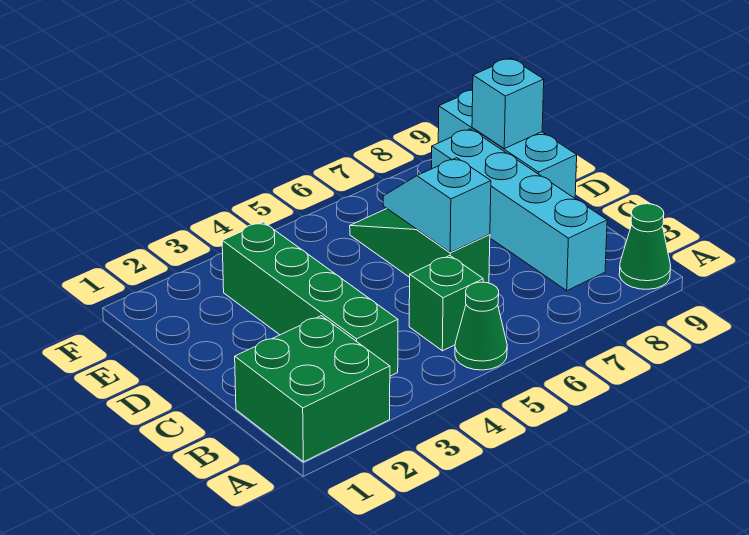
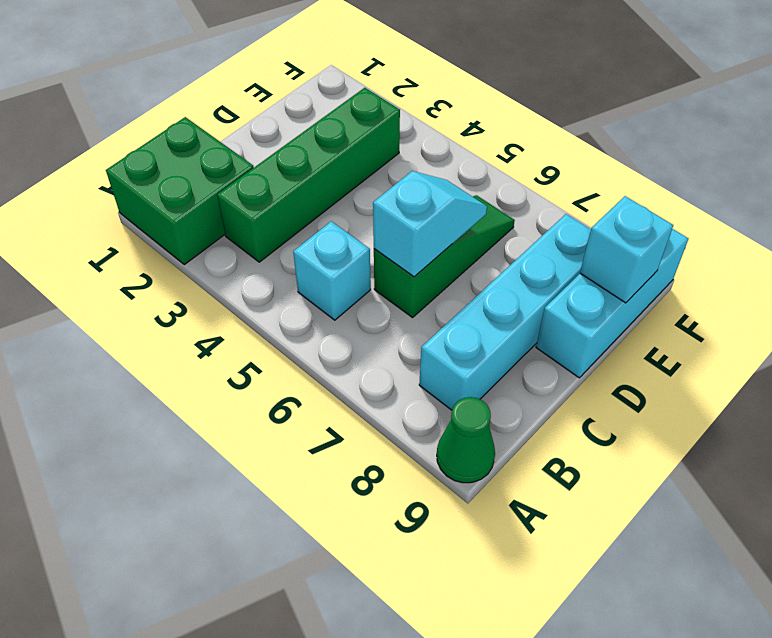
green cone A5 level 1 -> none
green brick B5 level 1 -> cyan brick B5 level 1

